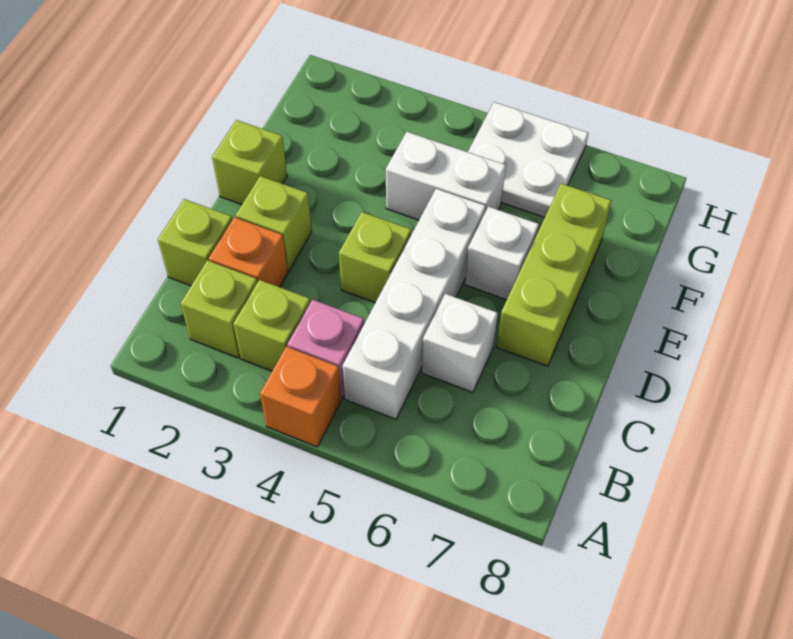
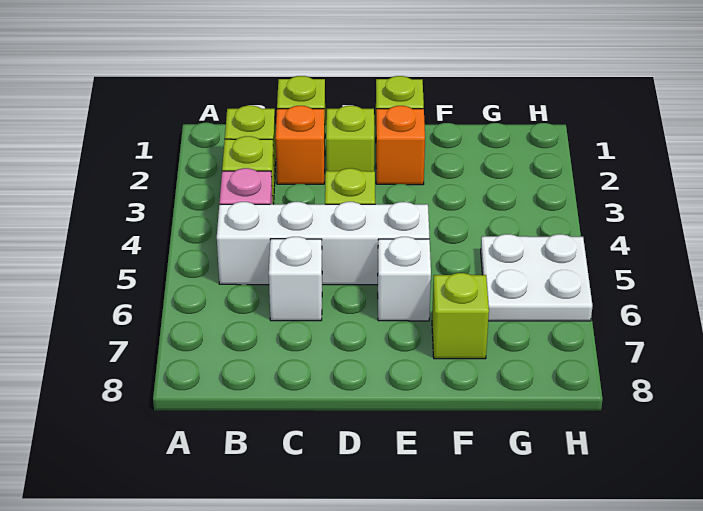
orange brick A4 level 1 -> orange brick E2 level 1
lime brick D7:F7 level 1 -> lime brick F7 level 1
white brick F4:F5 level 1 -> none

